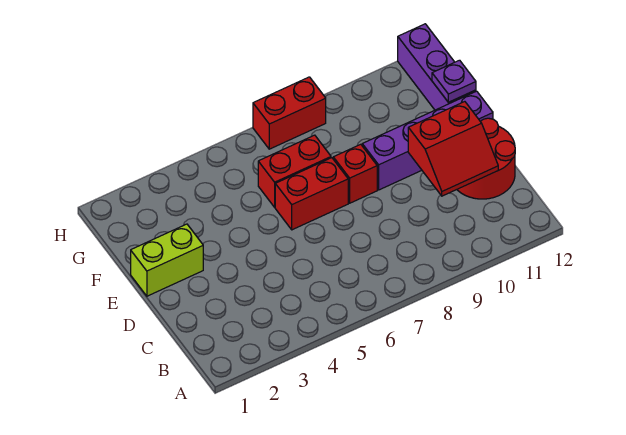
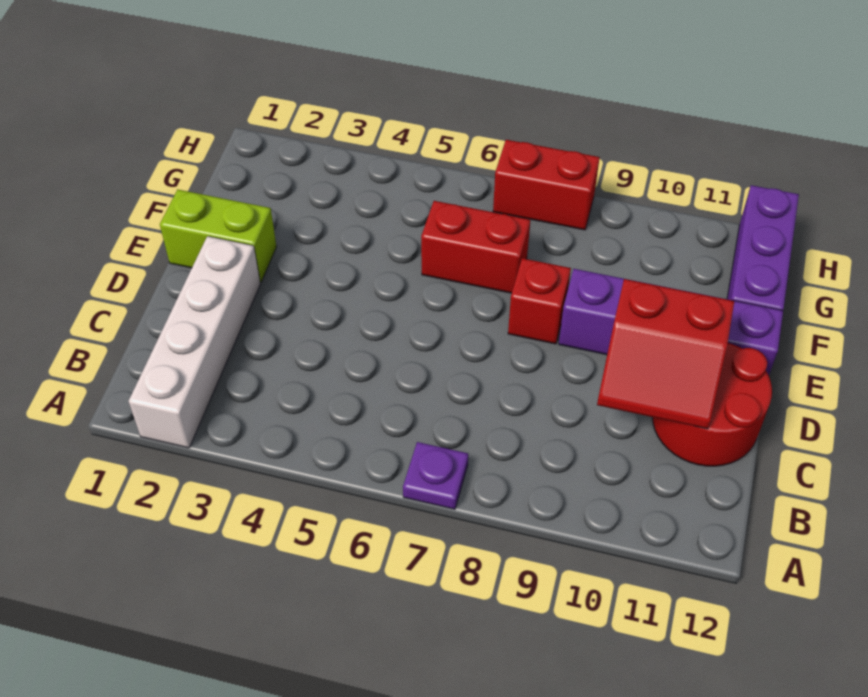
none -> white brick A2:D2 level 1
red brick E6:E7 level 1 -> none
purple plate F12 level 2 -> purple plate A7 level 1

